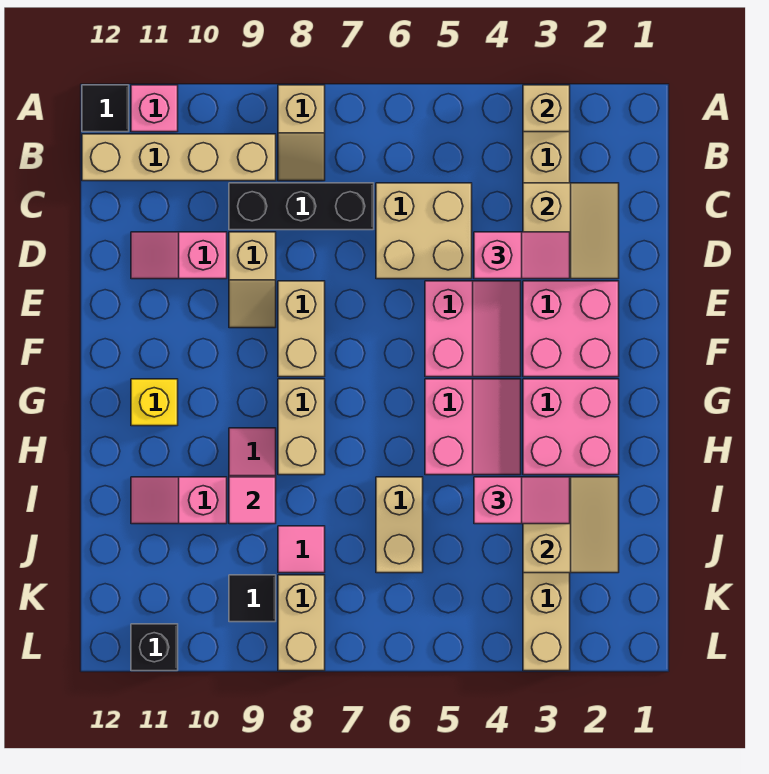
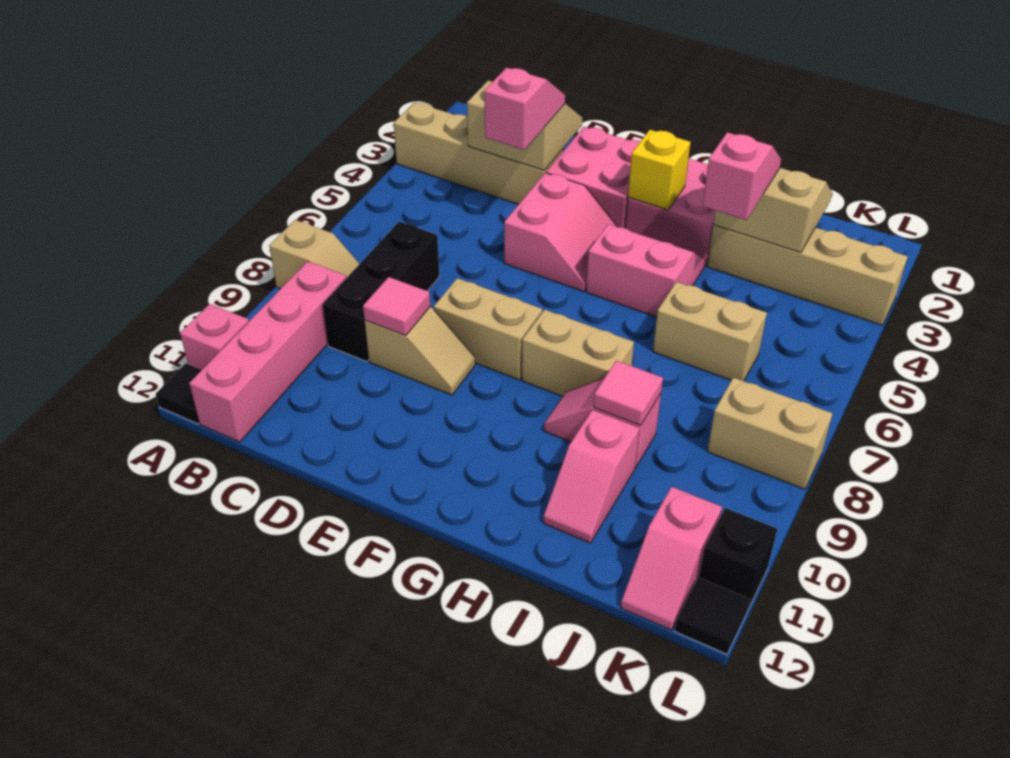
tan brick A3 level 2 -> none
tan brick B9:B12 level 1 -> pink brick B9:B12 level 1
tan brick C5:D6 level 1 -> none
pink slope D10:D11 level 1 top 10 -> pink slope K11:K12 level 1 top 11
pink slope E4:F5 level 1 top 5 -> pink slope E4:F5 level 1 top E
yellow brick G11 level 1 -> yellow brick G3 level 2
pink tile J8 level 1 -> pink tile D9 level 2
black tile K9 level 1 -> black tile L12 level 1

